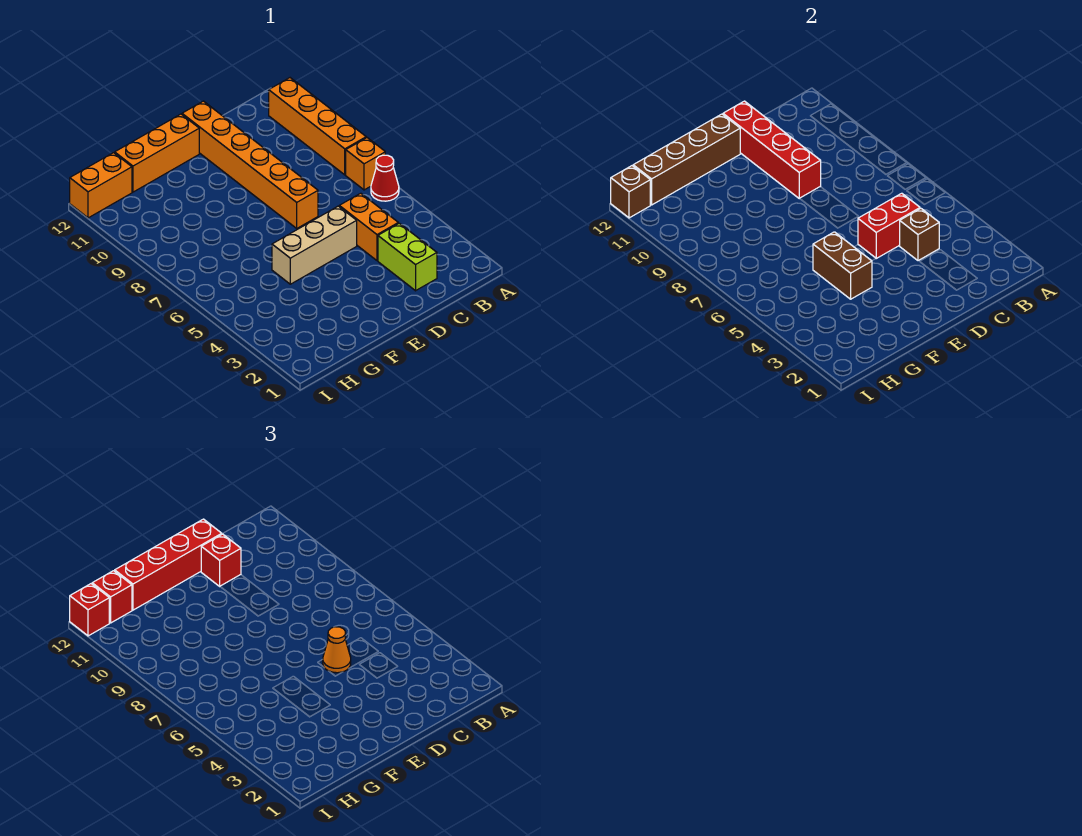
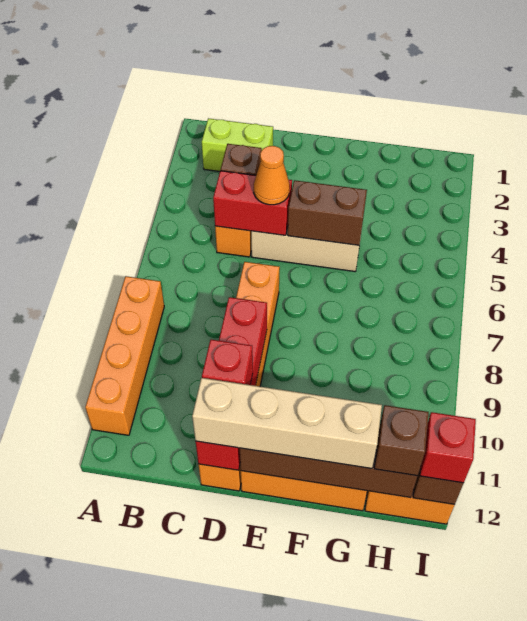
red cone A6 level 1 -> none
orange brick A7 level 1 -> none
lime brick C2:C3 level 1 -> lime brick B2:C2 level 1
red brick D12:G12 level 3 -> tan brick D12:G12 level 3
brown brick F4:F5 level 2 -> brown brick E5:F5 level 2
red brick H12 level 3 -> brown brick H12 level 3

